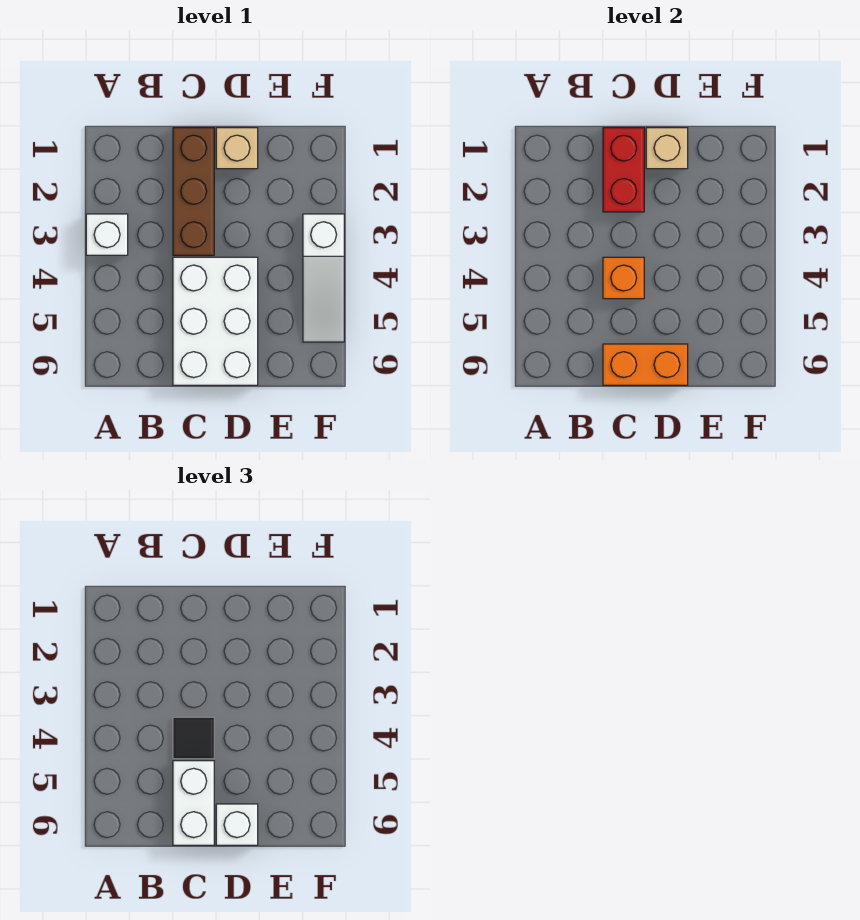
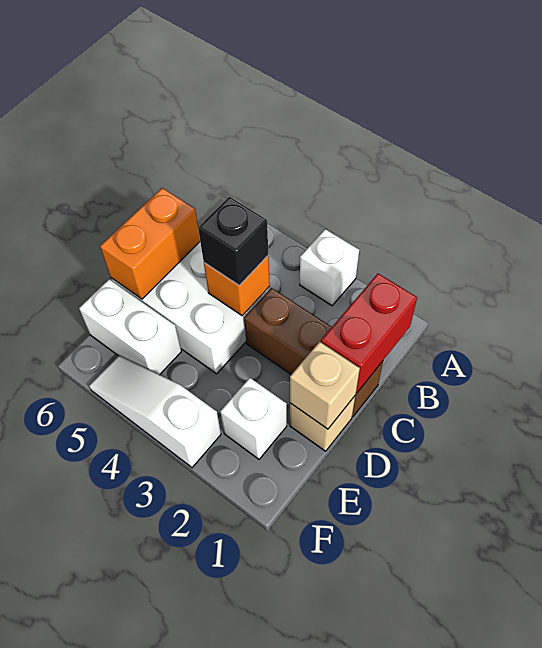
red brick C1:C2 level 2 -> red brick B1:C1 level 2
black tile C4 level 3 -> black brick C4 level 3
white brick C5:C6 level 3 -> white brick E5:E6 level 1
white brick D6 level 3 -> white brick E2 level 1

